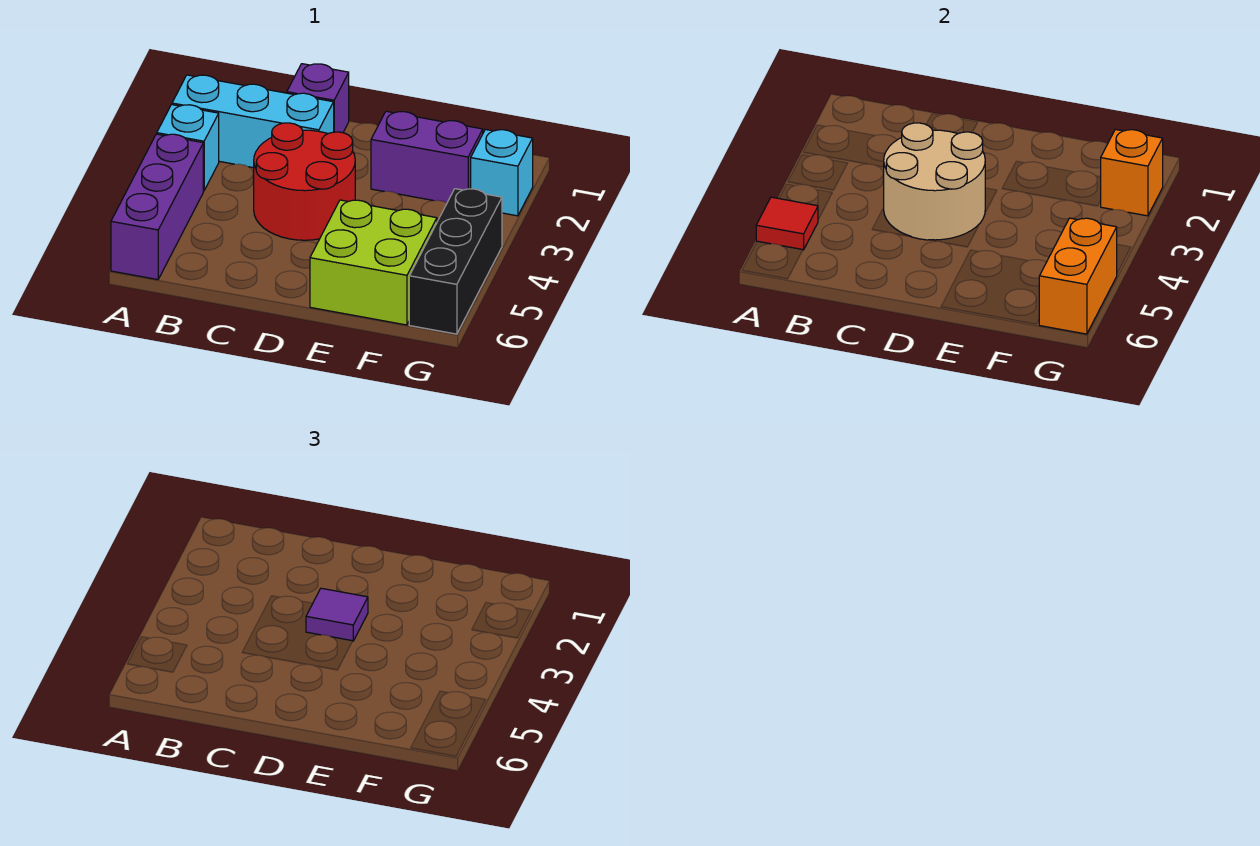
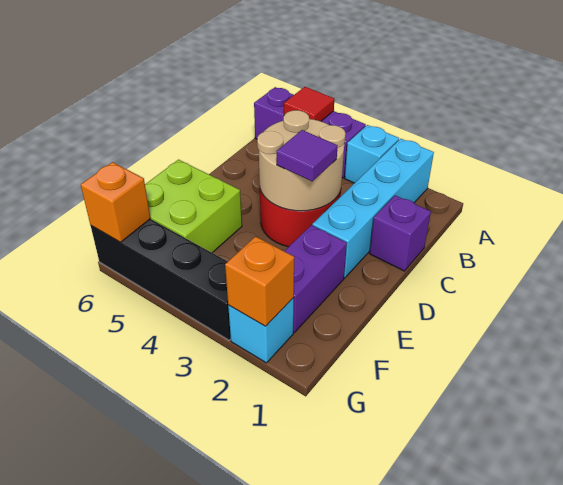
cyan brick A2:C2 level 1 -> cyan brick A2:D2 level 1
black brick G4:G6 level 1 -> black brick G3:G6 level 1
orange brick G5:G6 level 2 -> orange brick G6 level 2

